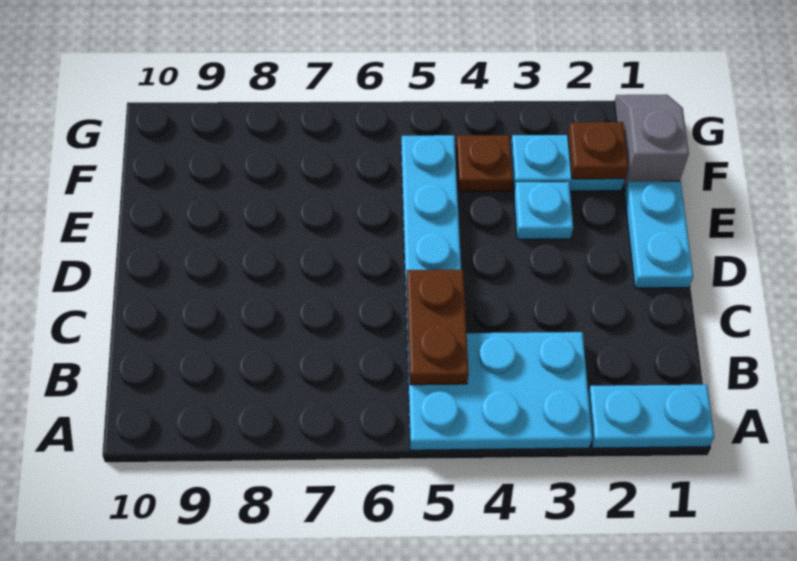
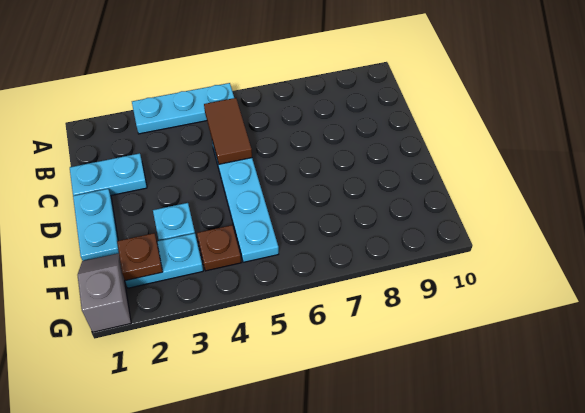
cyan plate A1:A2 level 1 -> cyan plate C1:C2 level 1
cyan plate A3:B5 level 1 -> cyan plate A3:A5 level 1
brown plate B5:C5 level 2 -> brown tile B5:C5 level 2
grey slope F1:G1 level 1 top F -> grey slope F1:G1 level 1 top G

